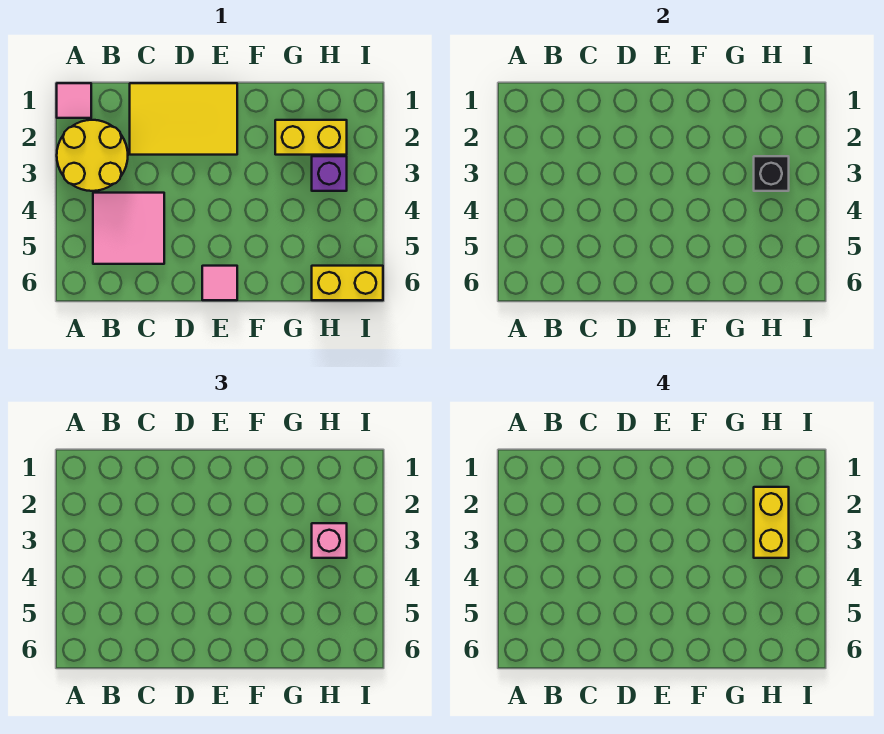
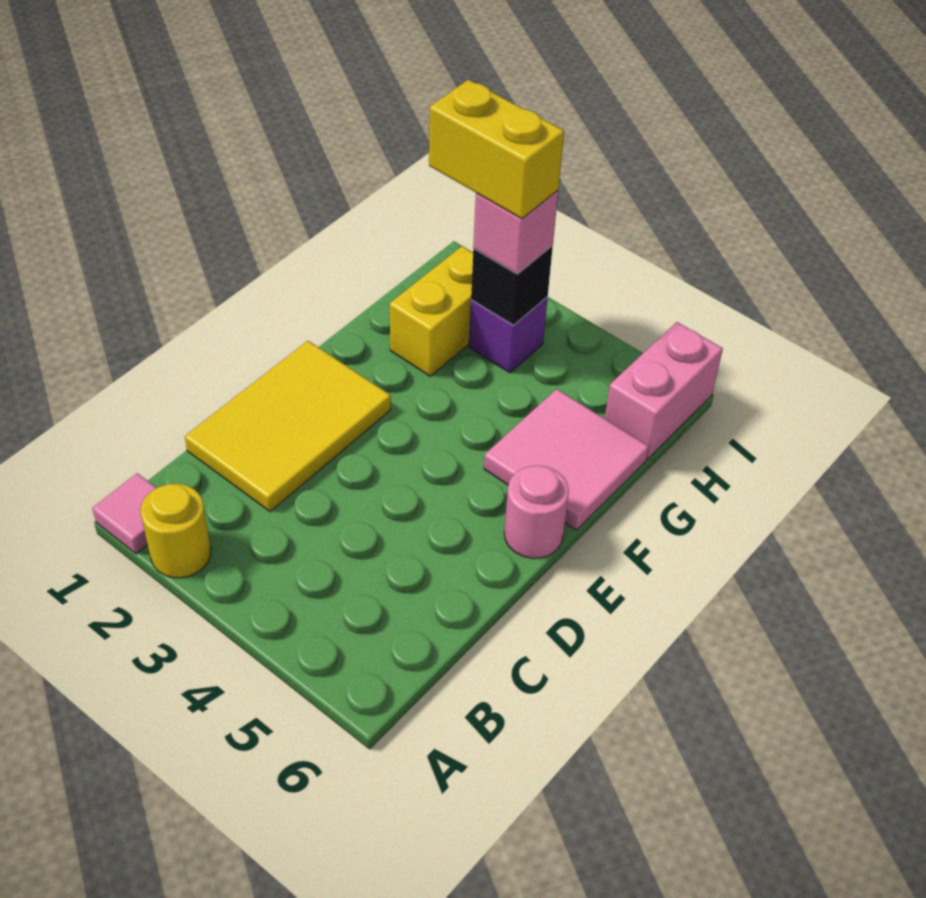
yellow round brick A2:B3 level 1 -> yellow round brick A2 level 1
pink tile B4:C5 level 1 -> pink tile F5:G6 level 1
pink tile E6 level 1 -> pink round brick E6 level 1
yellow brick H6:I6 level 1 -> pink brick H6:I6 level 1

